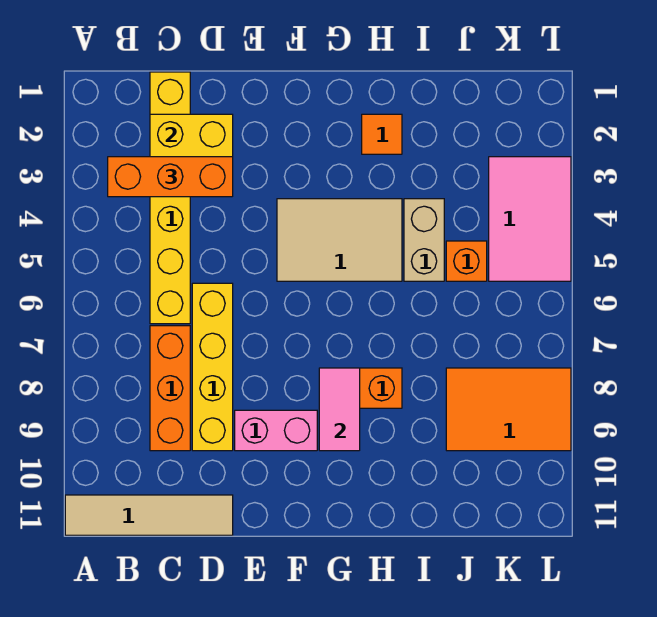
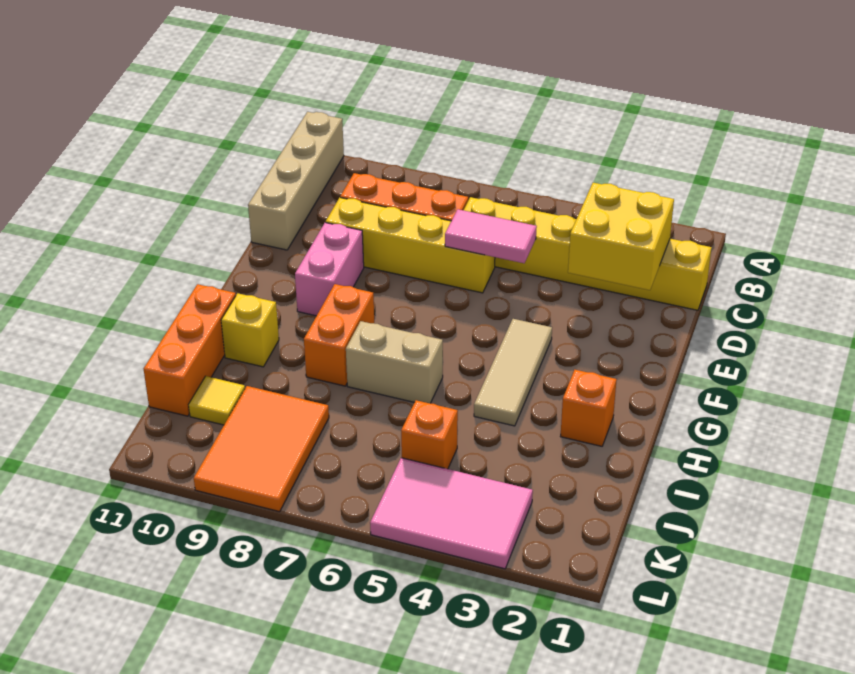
tan tile A11:D11 level 1 -> tan brick A11:D11 level 1
orange brick B3:D3 level 3 -> orange brick H11:J11 level 1
tan tile F4:H5 level 1 -> tan tile F4:H4 level 1
pink tile G8:G9 level 2 -> pink tile D5:D6 level 2
orange tile H2 level 1 -> orange brick H2 level 1
none -> yellow brick H10 level 1
tan brick I4:I5 level 1 -> tan brick H6:H7 level 1
none -> yellow tile J10 level 1

